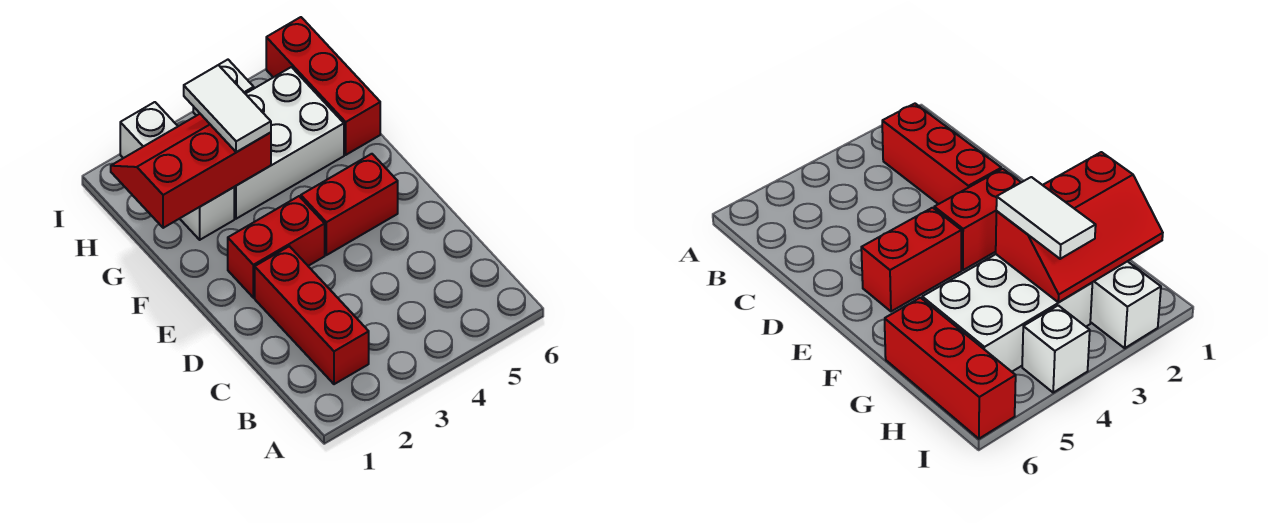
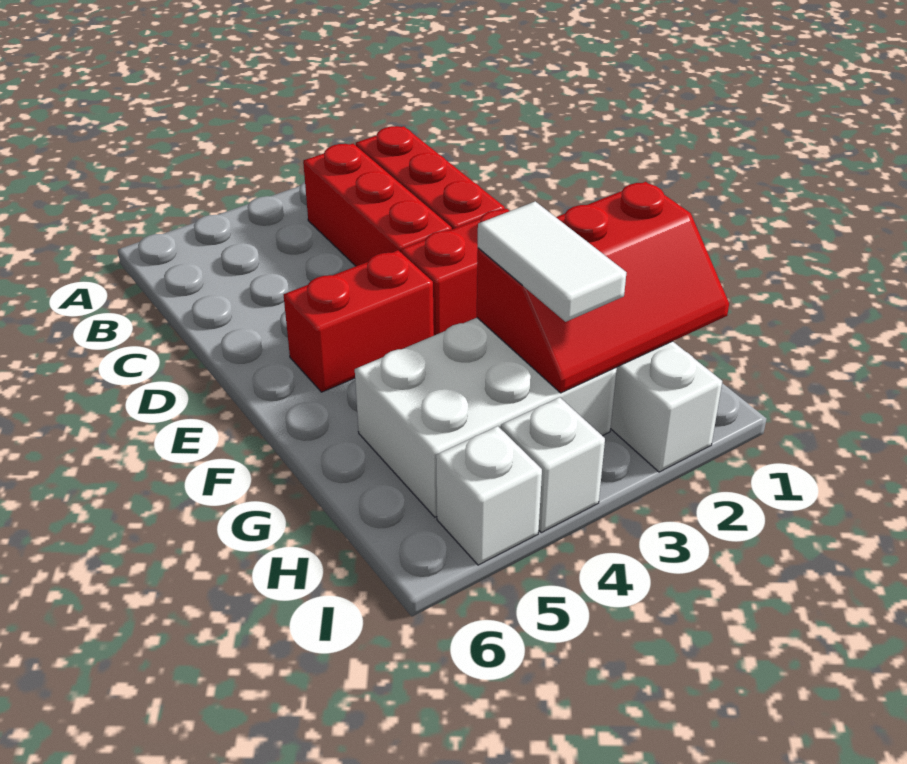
red brick G6:I6 level 1 -> red brick B3:D3 level 1
none -> white brick I5 level 1

